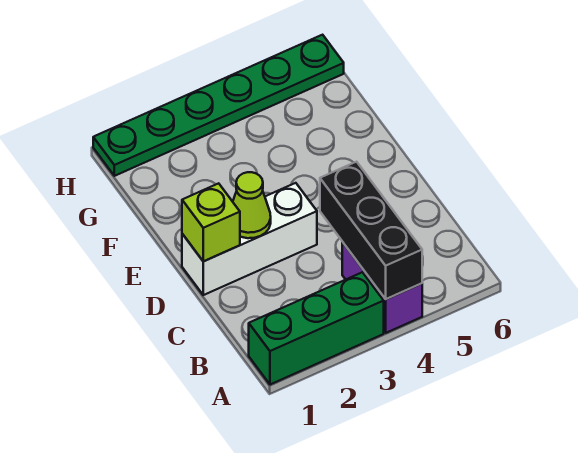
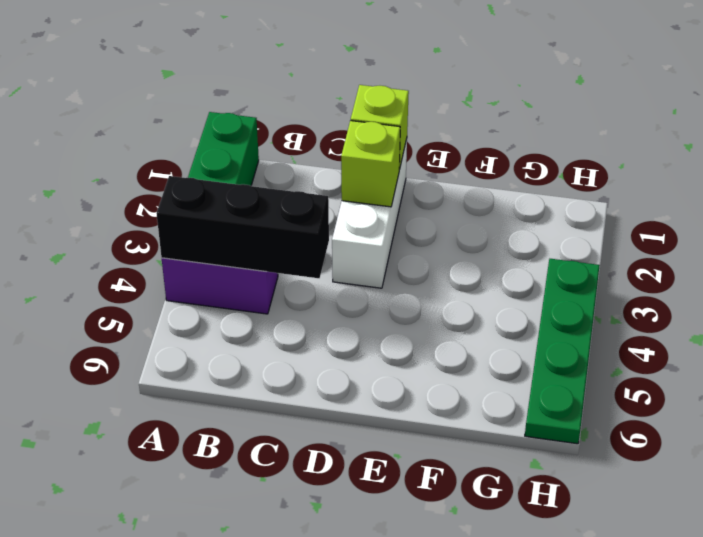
lime cone D2 level 2 -> lime brick D2 level 2
green plate H1:H6 level 1 -> green plate H3:H6 level 1

